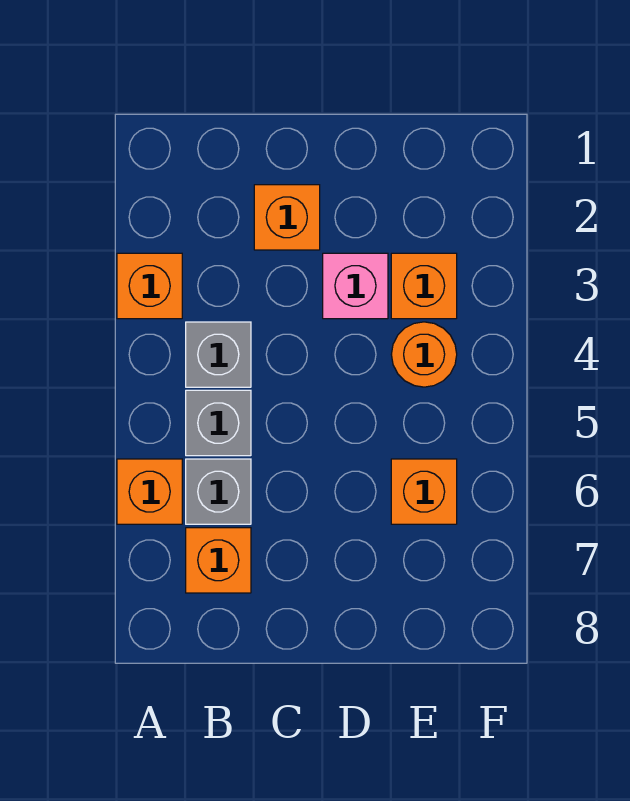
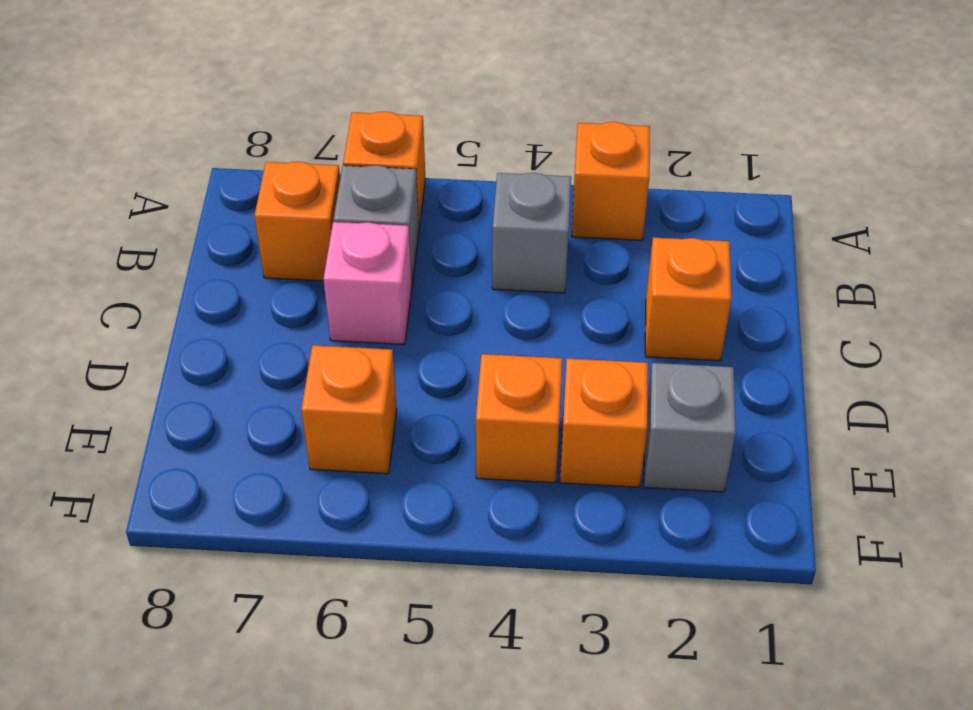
grey brick B5 level 1 -> grey brick E2 level 1
pink brick D3 level 1 -> pink brick C6 level 1
orange round brick E4 level 1 -> orange brick E4 level 1

